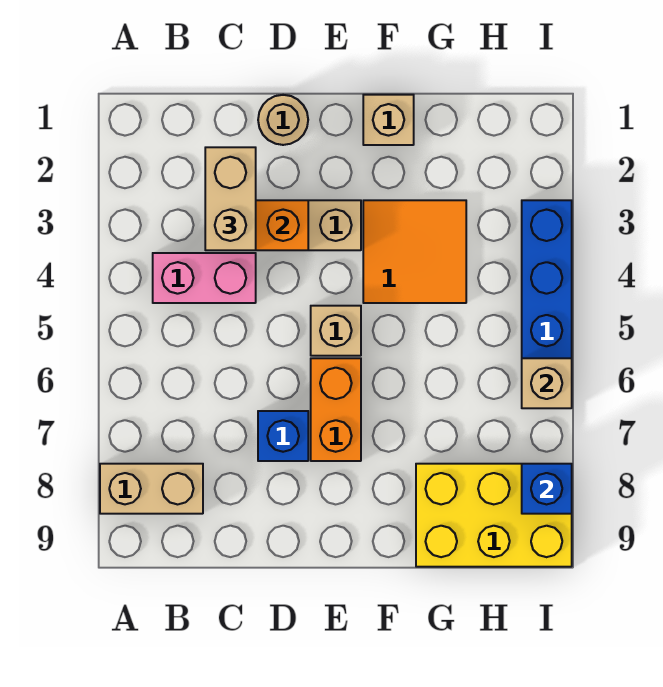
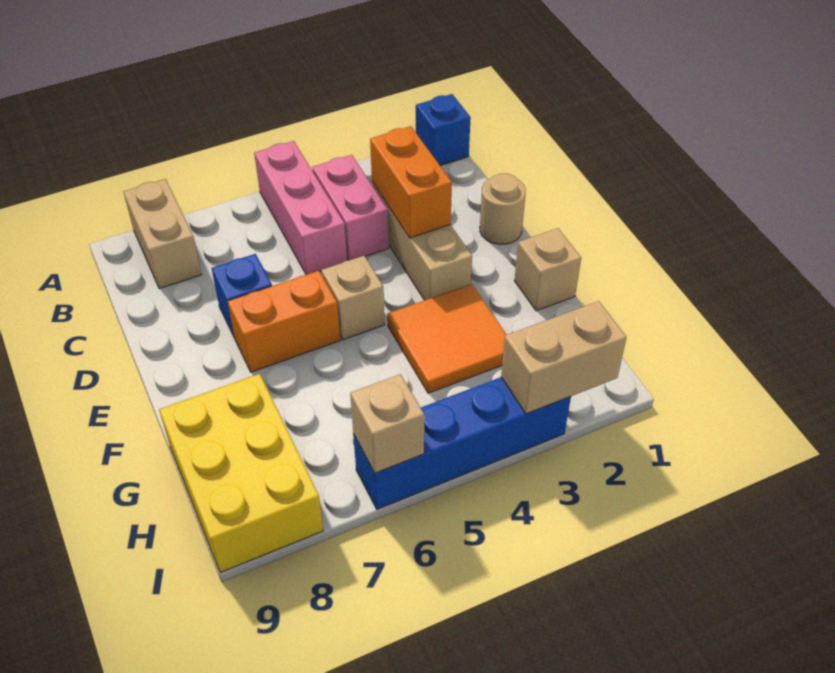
none -> pink brick A5:C5 level 1
tan brick C2:C3 level 3 -> tan brick I2:I3 level 2
blue brick I8 level 2 -> blue brick A1 level 1

